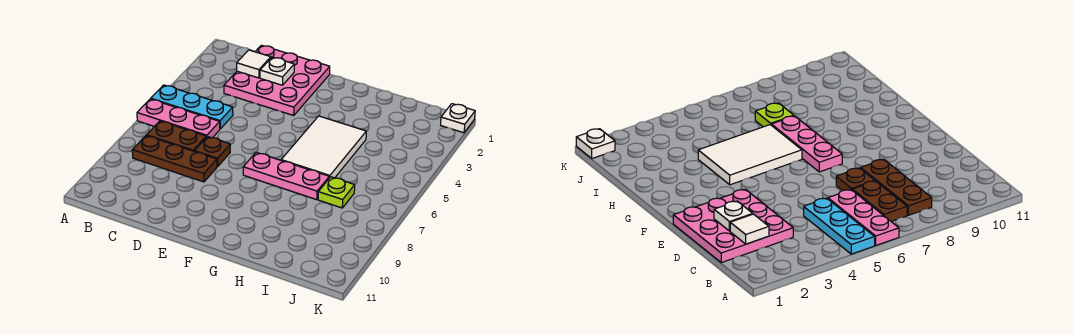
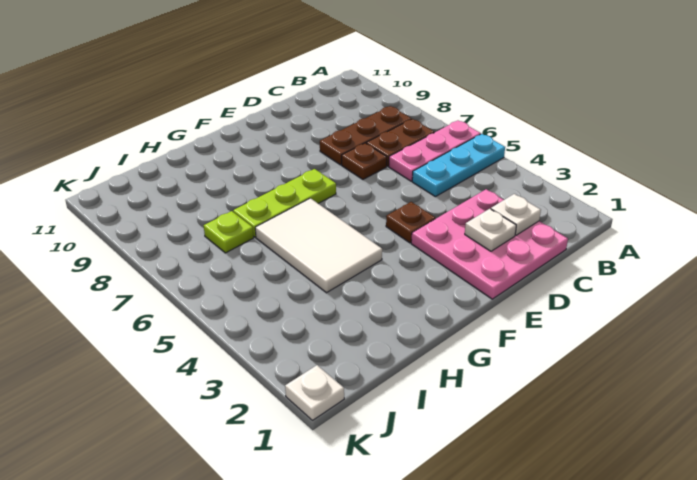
white tile C2 level 2 -> white plate C2 level 2
none -> brown plate E4 level 1
pink plate F7:H7 level 1 -> lime plate F7:H7 level 1

